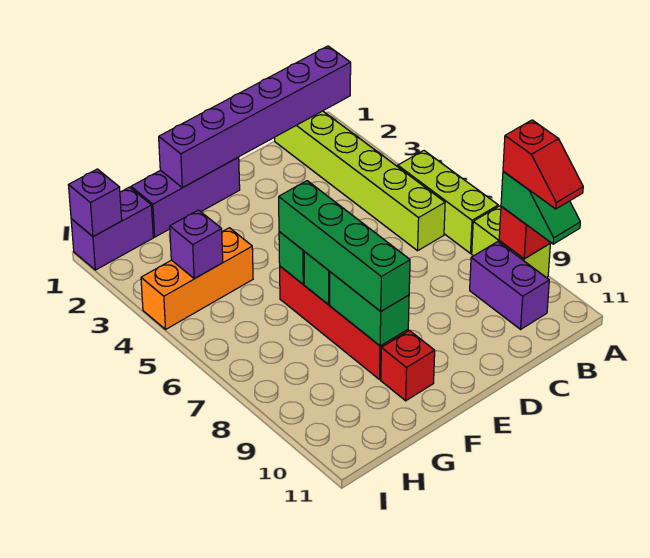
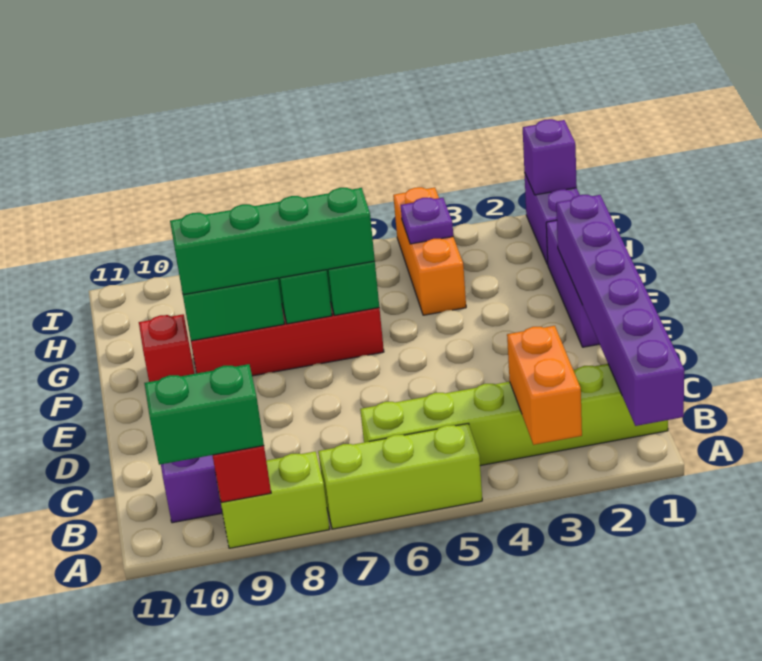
none -> orange brick A3:B3 level 2
green slope A9:A10 level 3 top 9 -> green brick A9:A10 level 3
red slope A9:A10 level 4 top 9 -> none
purple brick H4 level 2 -> purple plate H4 level 2

